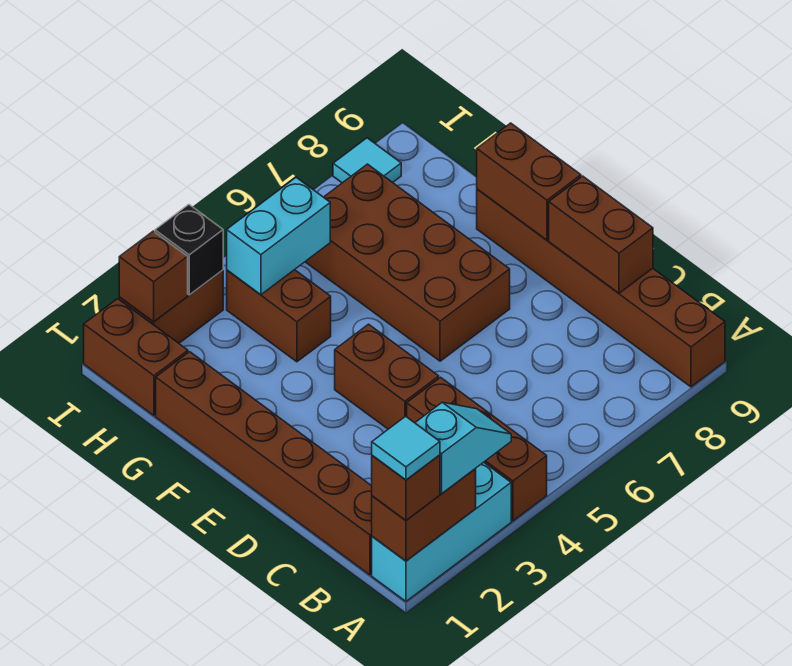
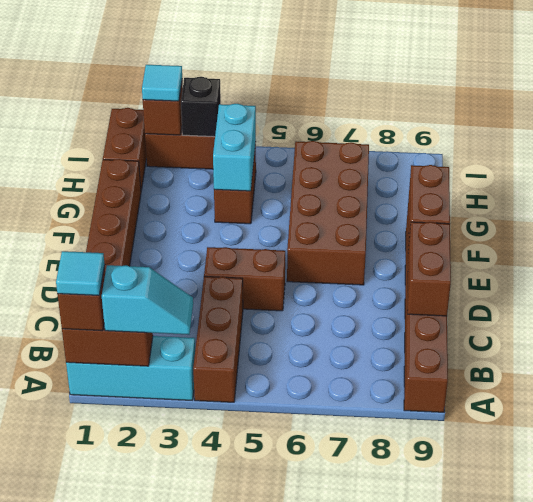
brown brick D4:E4 level 1 -> brown brick D4:D5 level 1
cyan brick H4:H5 level 2 -> cyan brick G4:H4 level 2
cyan tile I8 level 1 -> cyan tile I2 level 3

